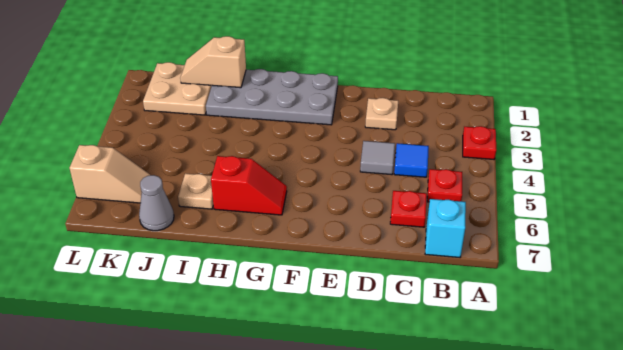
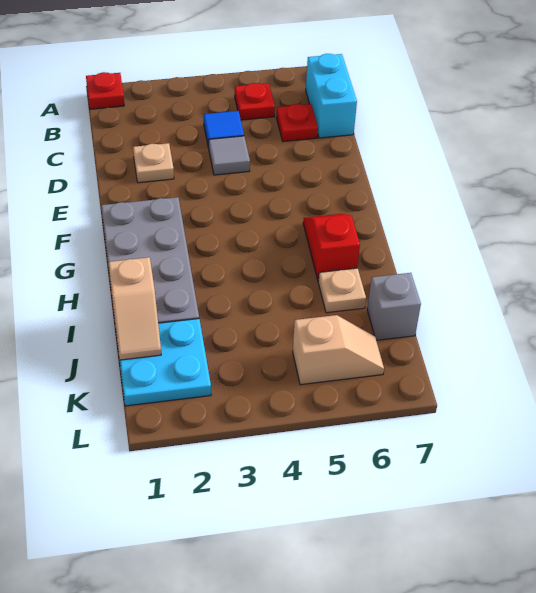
red plate A3 level 1 -> red plate A1 level 1
cyan brick B7 level 1 -> cyan brick B7:C7 level 1
tan plate J1:K2 level 1 -> cyan plate J1:K2 level 1
grey cone J7 level 1 -> grey brick J7 level 1
tan slope K6:L6 level 1 top L -> tan slope K5:K6 level 1 top 5

